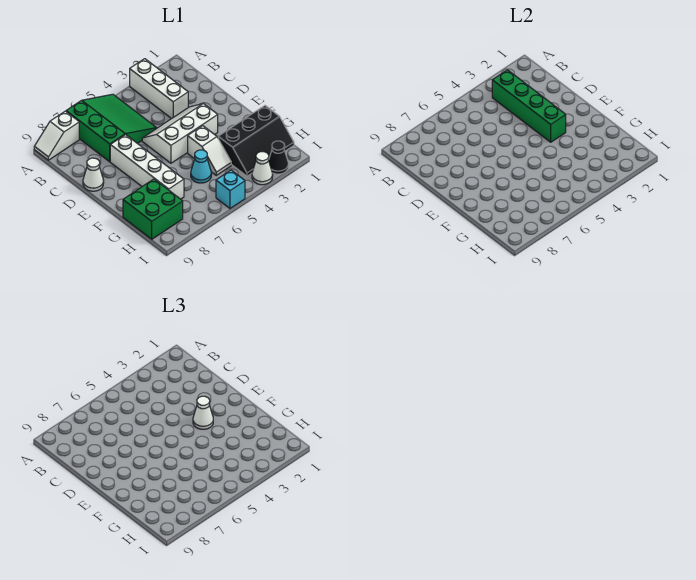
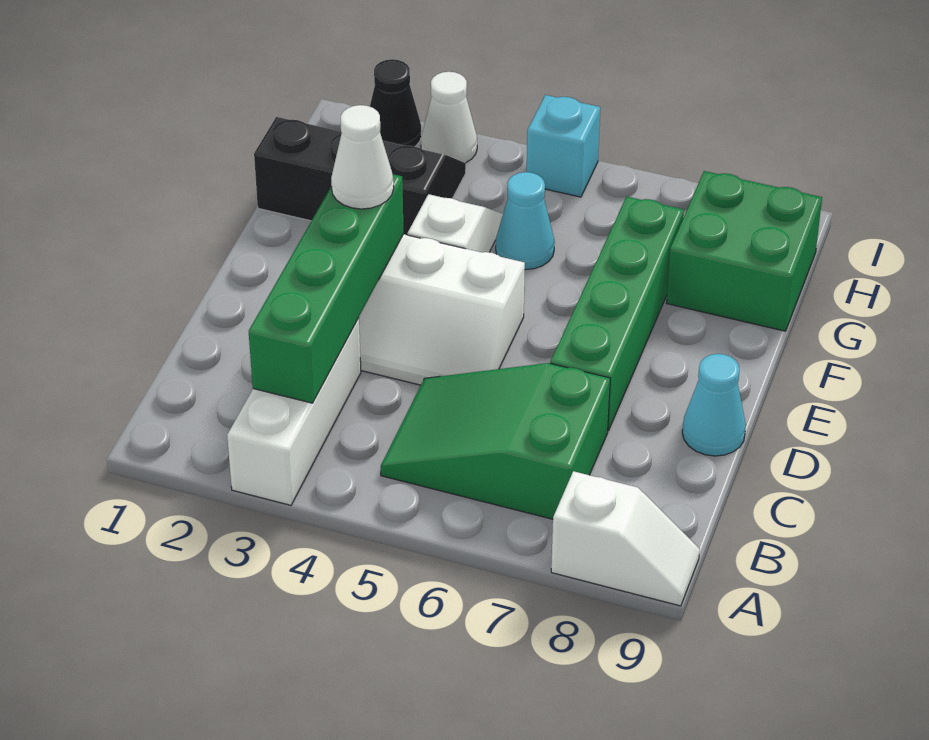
green slope A5:C7 level 1 top 7 -> green slope B5:C7 level 1 top 7
white brick D7:G7 level 1 -> green brick D7:G7 level 1
white cone D9 level 1 -> cyan cone D9 level 1

